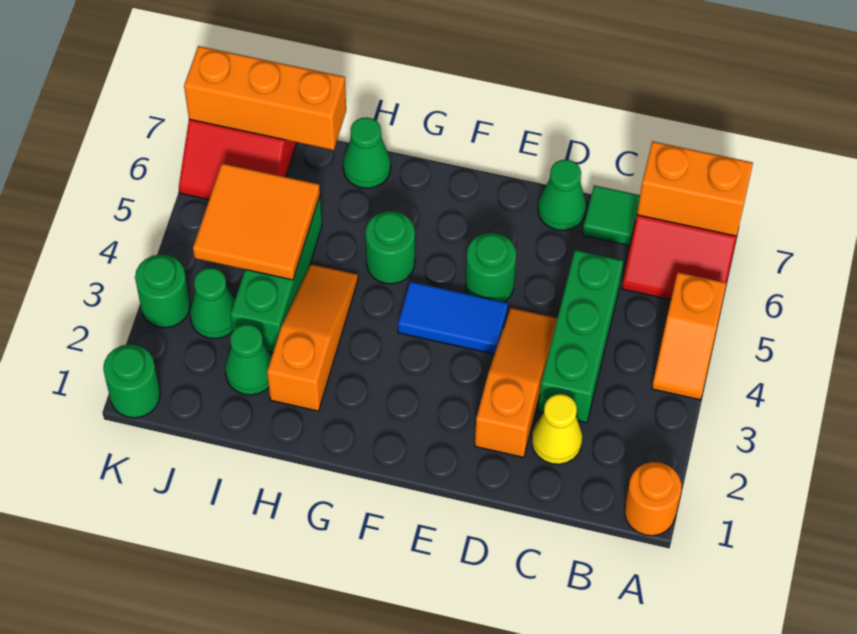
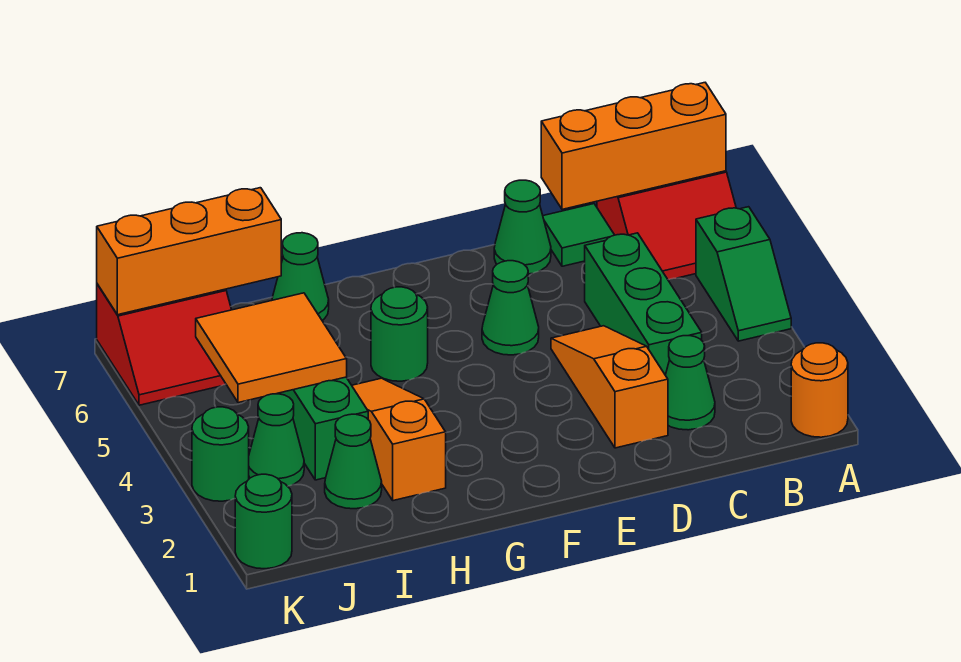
orange slope A4:A5 level 1 top 5 -> green slope A4:A5 level 1 top 5
orange brick A7:B7 level 2 -> orange brick A7:C7 level 2
yellow cone C2 level 1 -> green cone C2 level 1
blue tile E4:F4 level 1 -> none
green round brick E5 level 1 -> green cone E5 level 1

